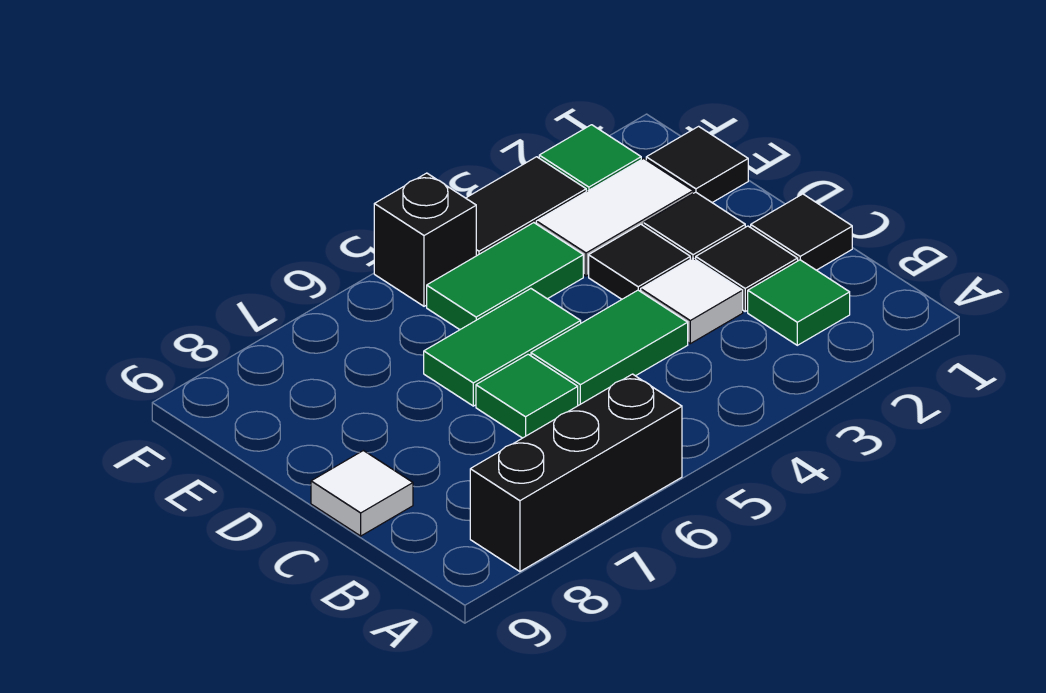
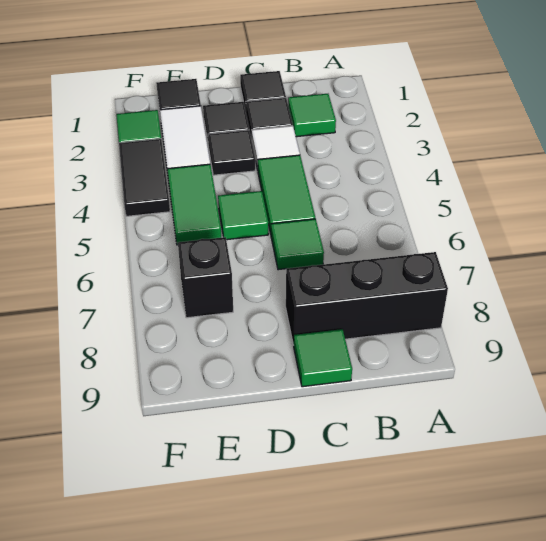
black brick A6:A8 level 1 -> black brick A8:C8 level 1
white tile C9 level 1 -> green tile C9 level 1
green tile D5:D6 level 1 -> green tile D5 level 1
black brick F5 level 1 -> black brick E7 level 1

